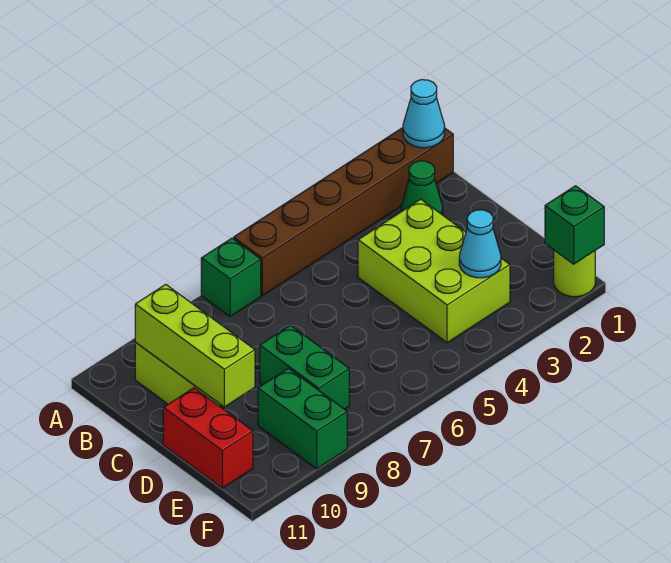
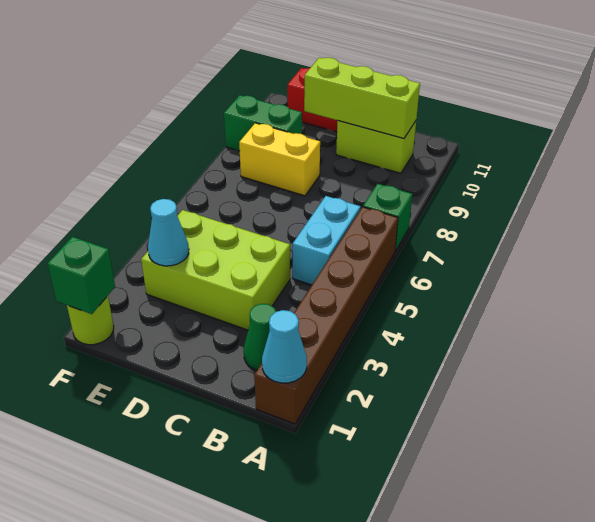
none -> cyan brick B5:B6 level 1
green brick D8:E8 level 1 -> yellow brick D8:E8 level 1

